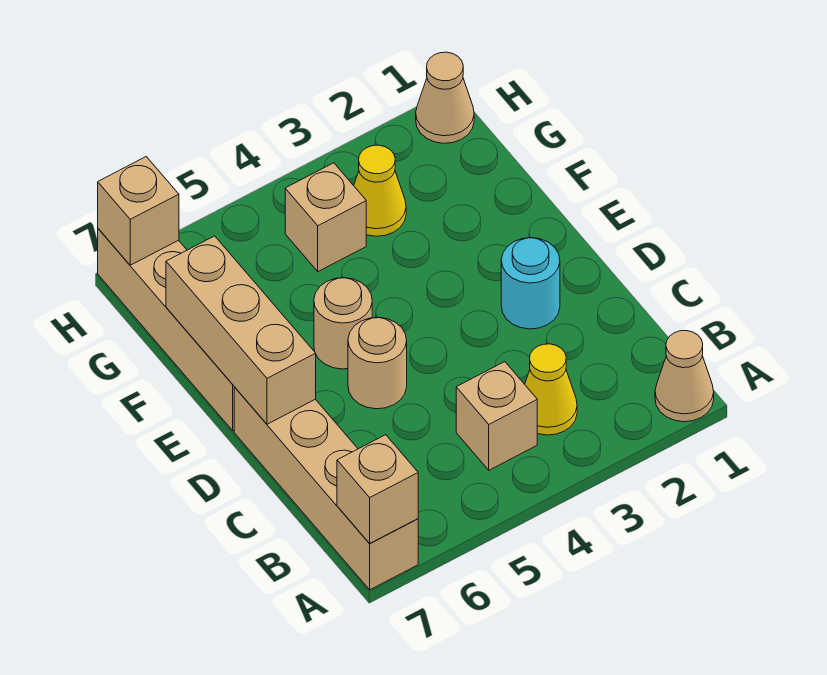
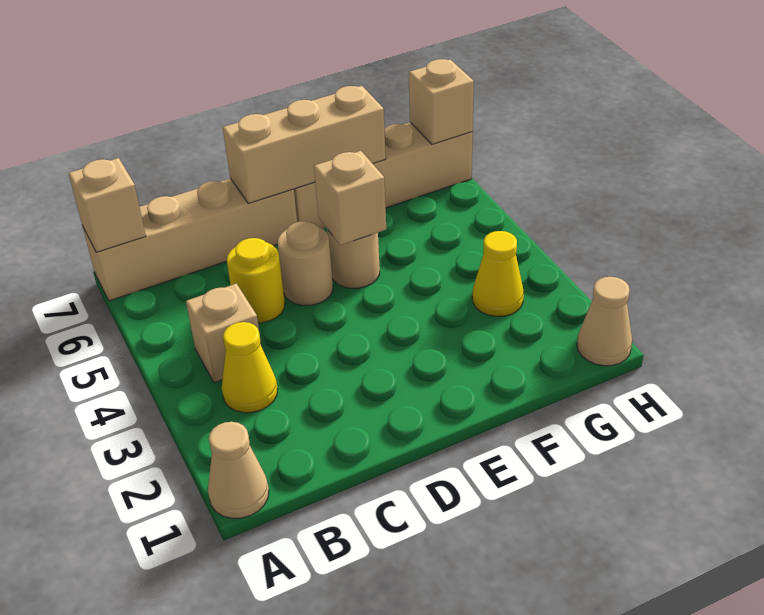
none -> yellow round brick C5 level 1
cyan round brick D2 level 1 -> none
tan brick G4 level 1 -> tan brick E5 level 2

